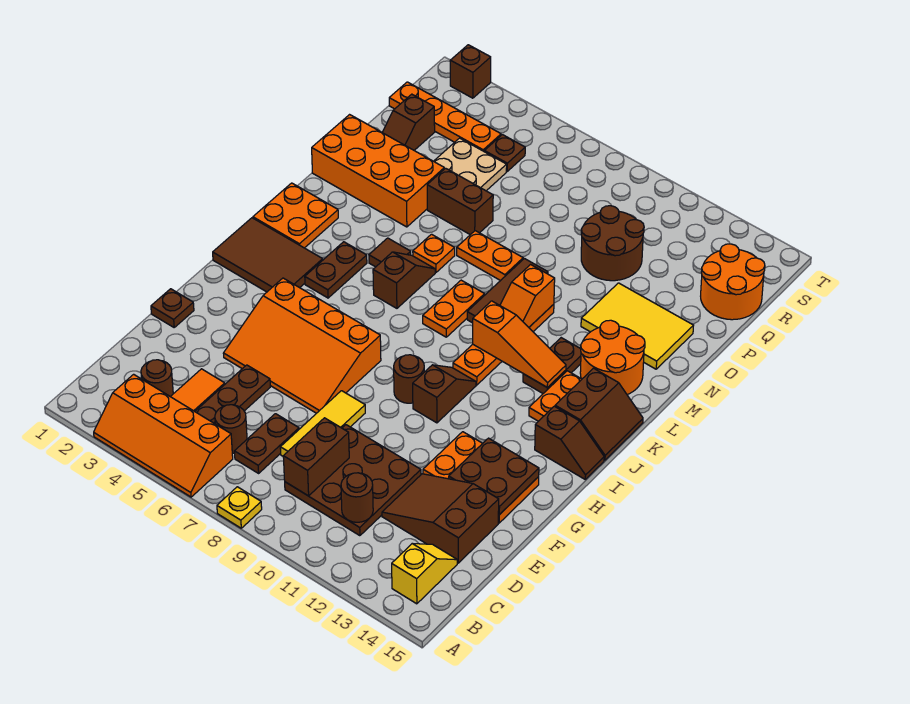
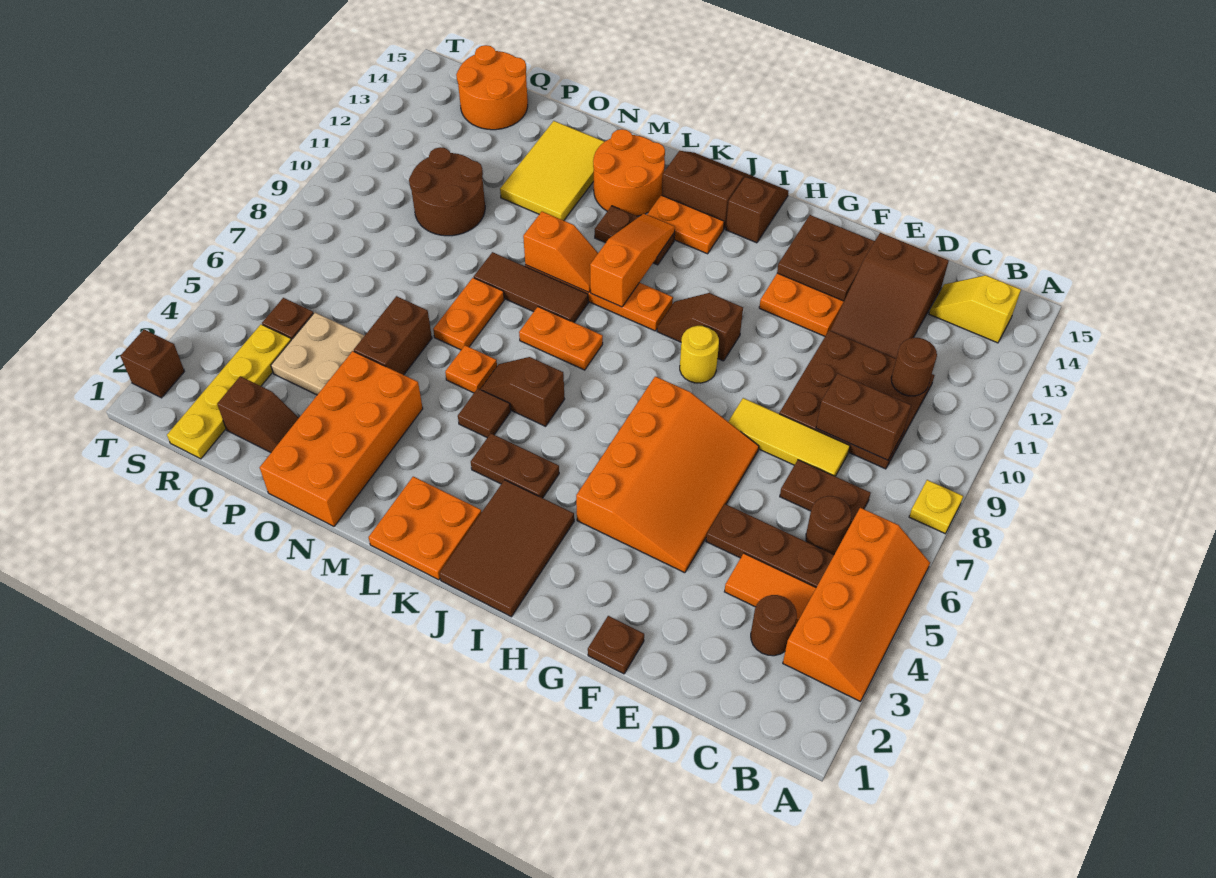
brown round brick H9 level 1 -> yellow round brick H9 level 1
orange plate R1:R4 level 1 -> yellow plate R1:R4 level 1

